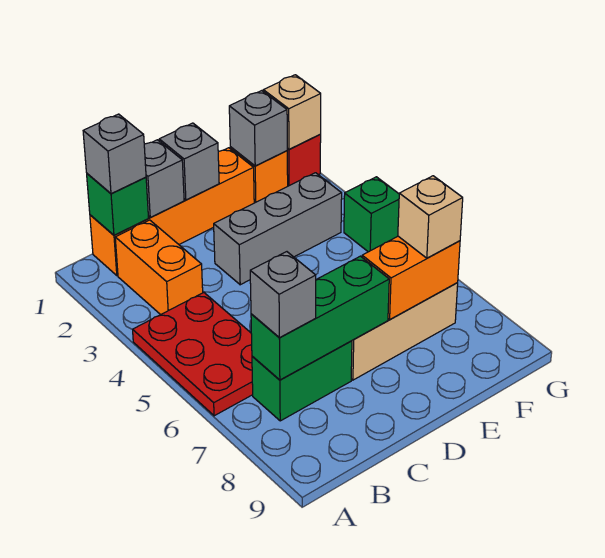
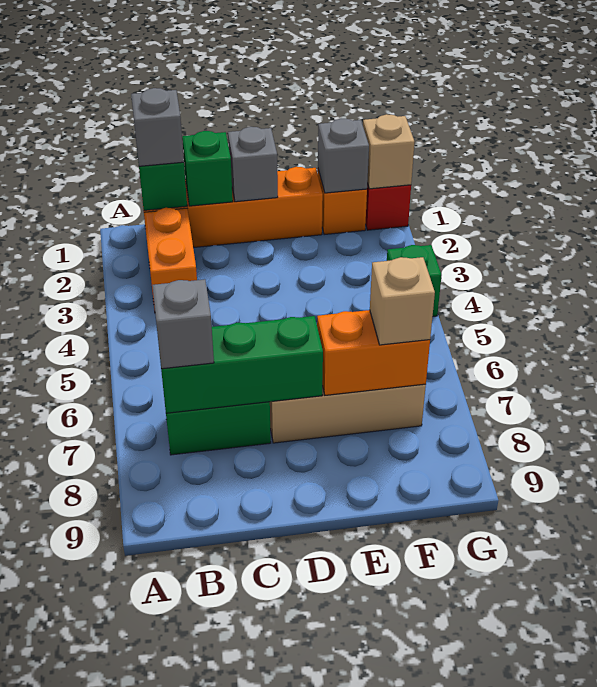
red plate A4:B6 level 1 -> none
grey brick C1 level 2 -> green brick C1 level 2
grey brick D3:F3 level 1 -> none

